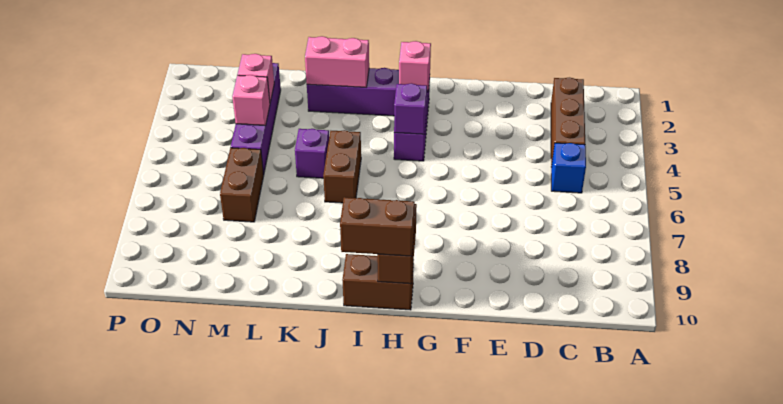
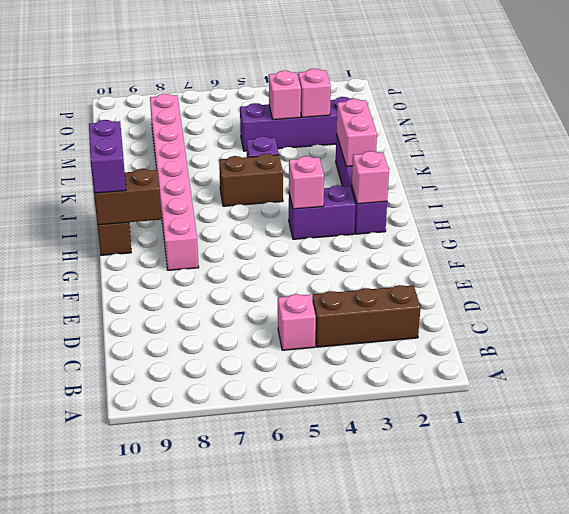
blue brick C5 level 1 -> pink brick C5 level 1
none -> pink brick G8:N8 level 1
purple brick H4 level 2 -> pink brick H4 level 2
brown brick H10:I10 level 3 -> purple brick H10:I10 level 3
brown brick M6:M7 level 1 -> none

